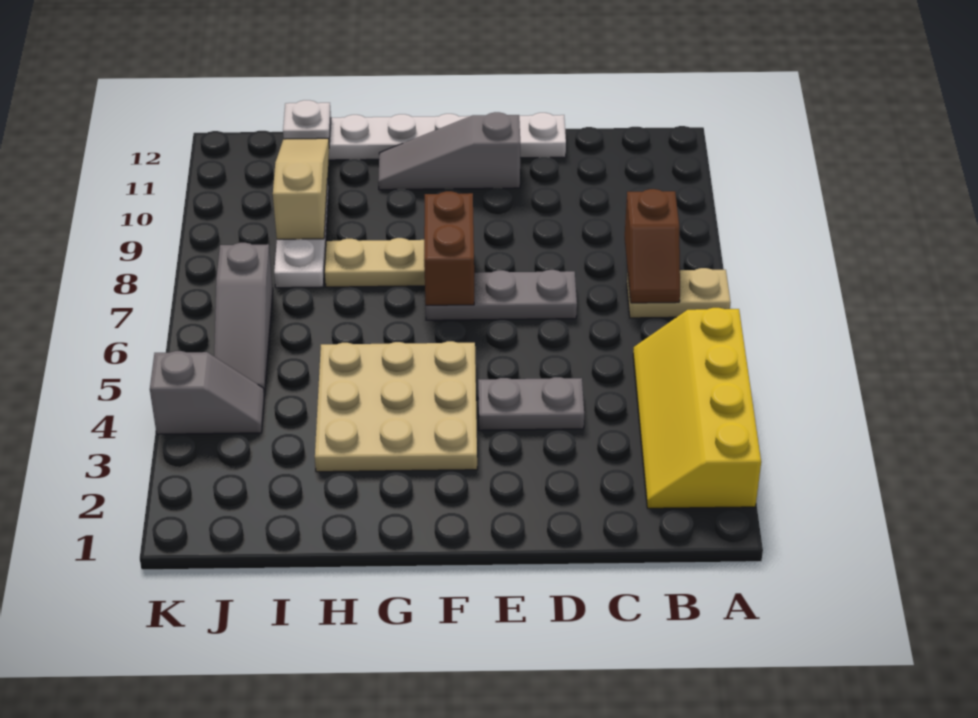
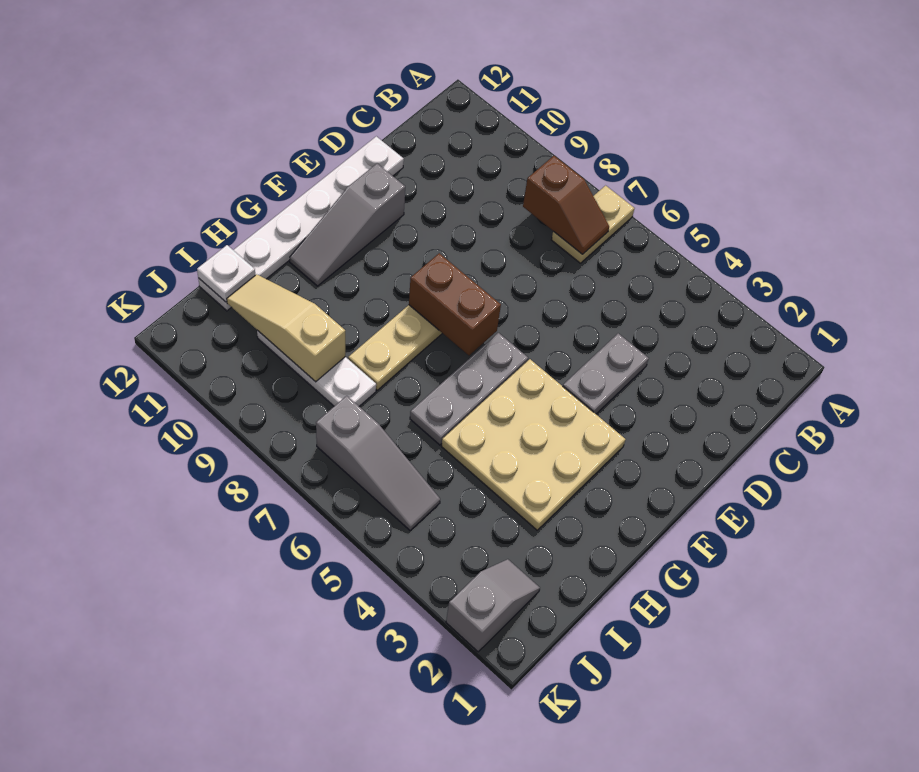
yellow slope A2:B5 level 1 top A -> none
grey plate D7:F7 level 1 -> grey plate F6:H6 level 1
grey slope J4:K4 level 1 top K -> grey slope J2:K2 level 1 top K

